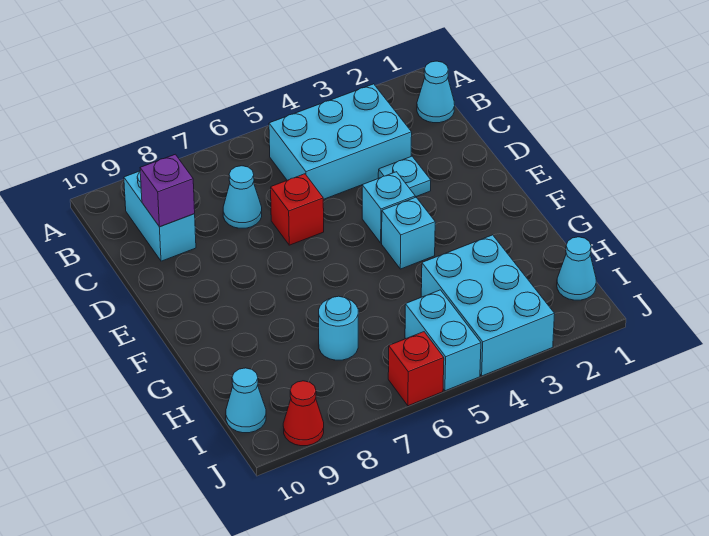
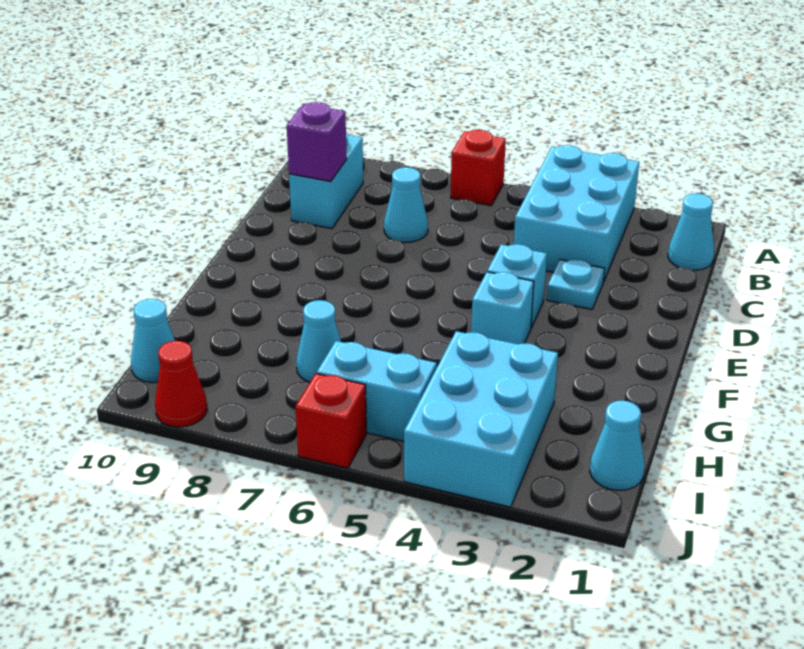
cyan brick B3:C5 level 1 -> cyan brick A3:C4 level 1
red brick D6 level 1 -> red brick A6 level 1
cyan round brick H7 level 1 -> cyan cone H7 level 1
cyan brick I5:J5 level 1 -> cyan brick I5:I6 level 1

